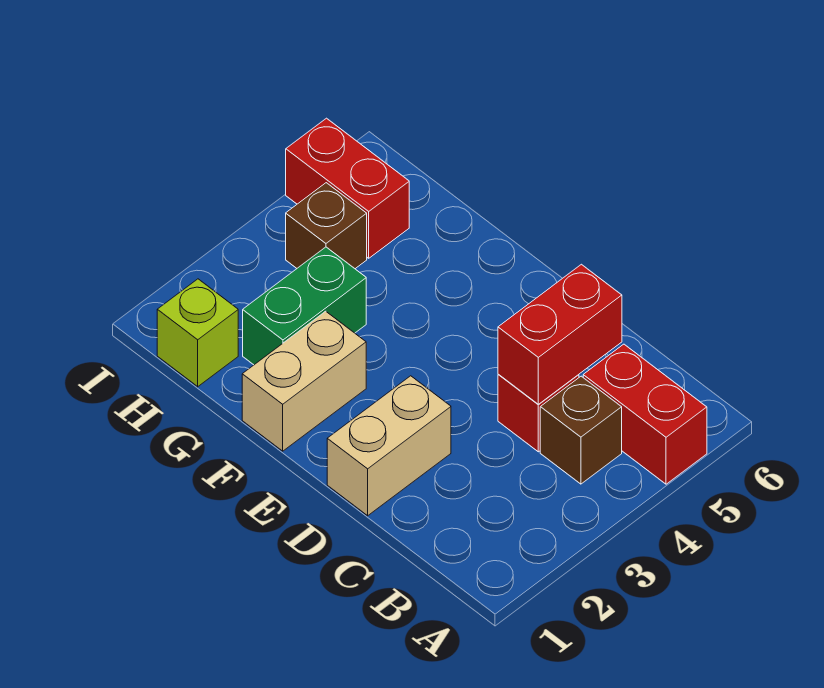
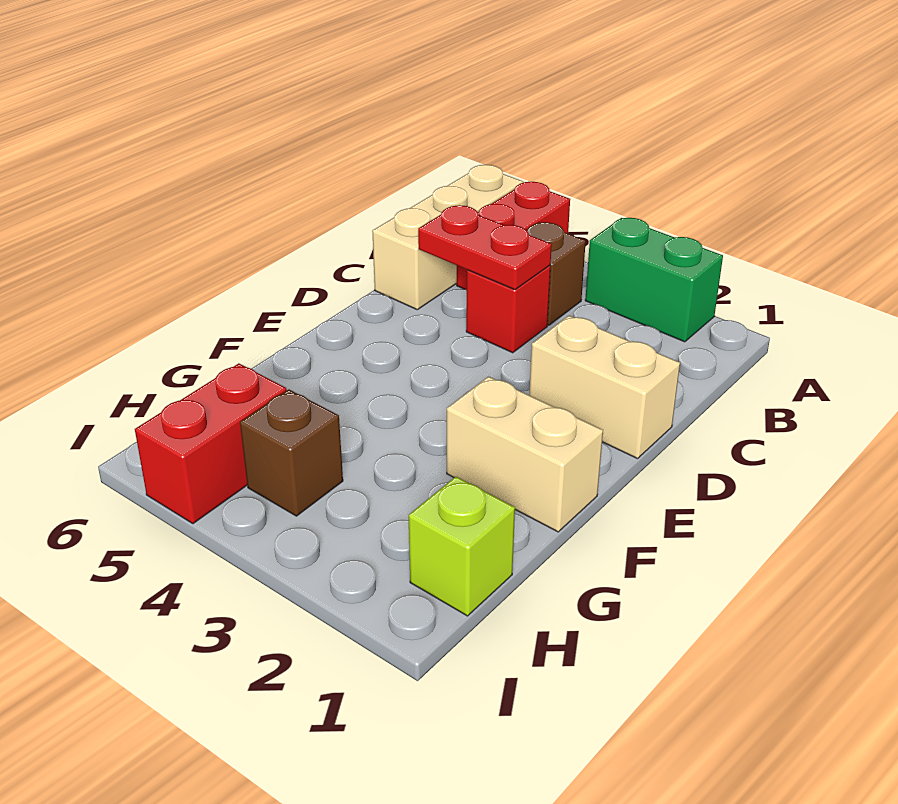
none -> tan brick A6:C6 level 1
red brick C4:C5 level 2 -> red plate C4:C5 level 2
green brick G2:G3 level 1 -> green brick A2:A3 level 1

